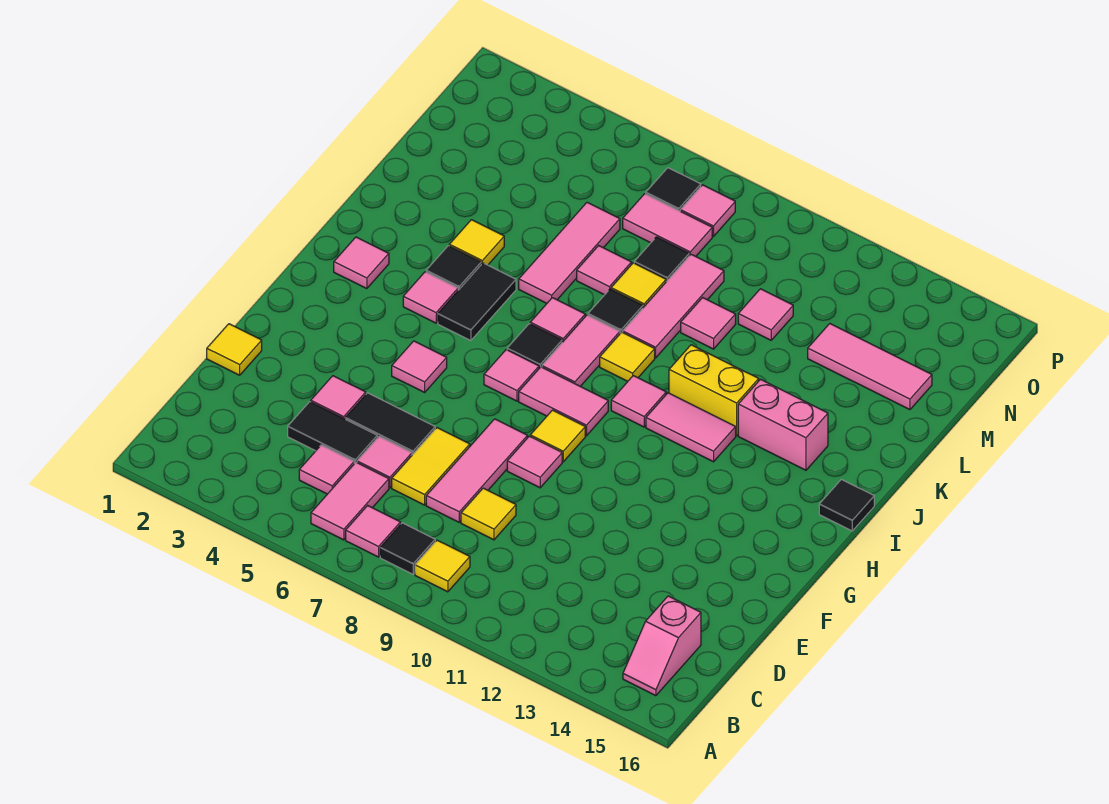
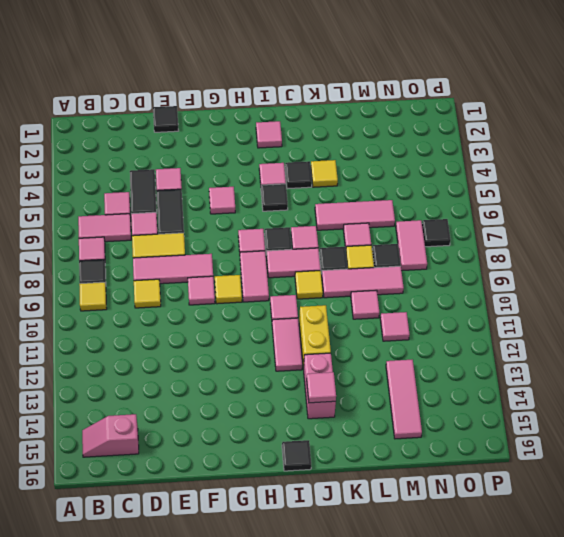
yellow tile E1 level 1 -> black tile E1 level 1
black tile I5:J5 level 1 -> black tile I5 level 1
pink tile O8 level 1 -> pink tile J14 level 2

